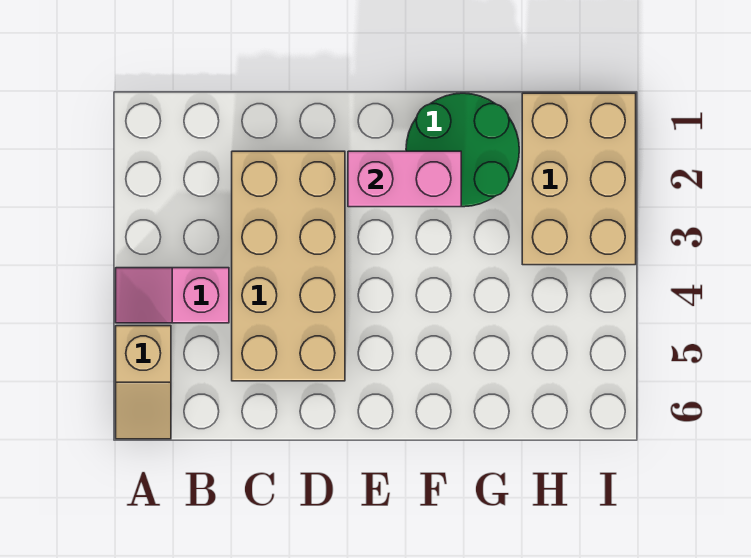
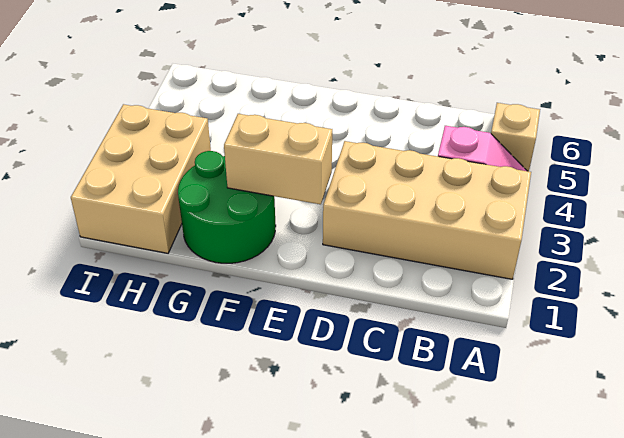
tan brick C2:D5 level 1 -> tan brick A2:D3 level 1
pink brick E2:F2 level 2 -> tan brick E2:F2 level 2

